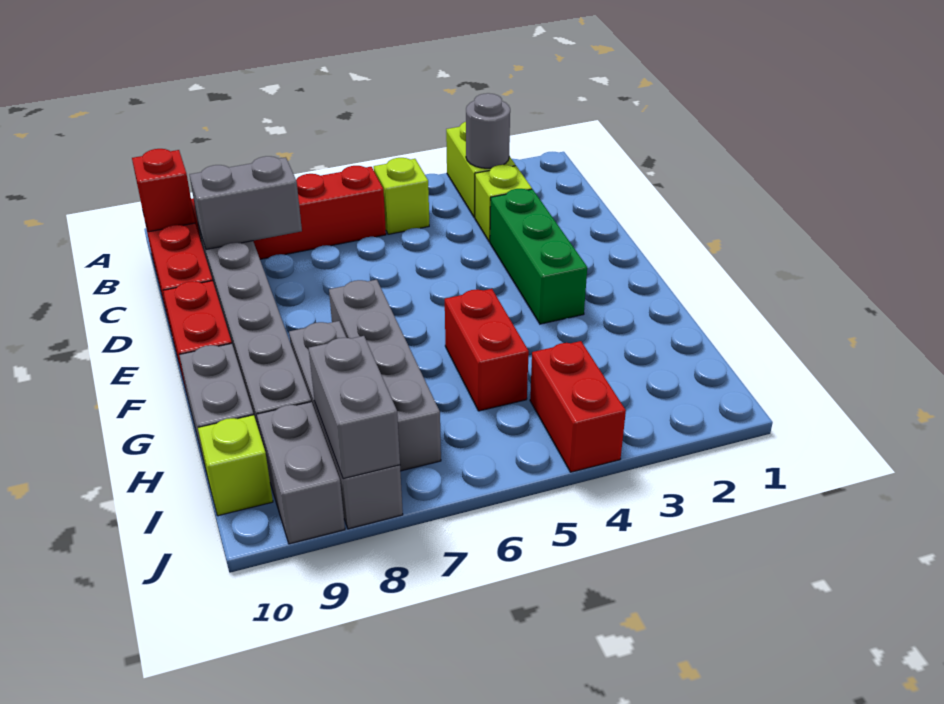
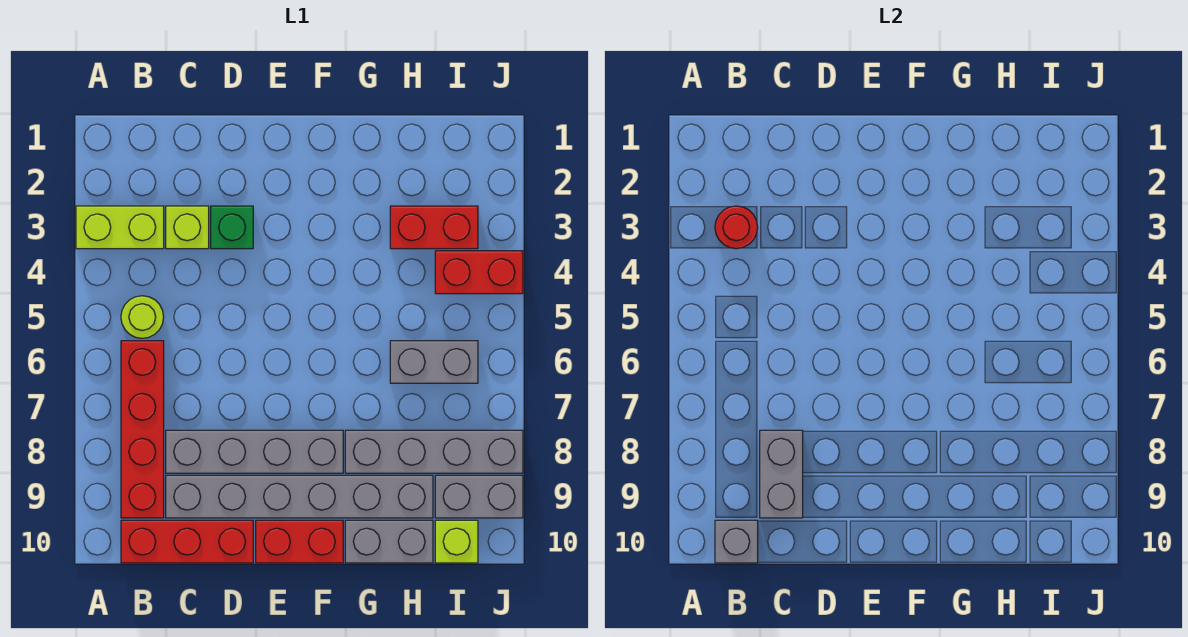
grey round brick B3 level 2 -> red round brick B3 level 2
lime brick B5 level 1 -> lime round brick B5 level 1
red brick B10 level 2 -> grey brick B10 level 2
green brick D3:F3 level 1 -> green brick D3 level 1
grey brick F7:I7 level 1 -> grey brick C8:F8 level 1
red brick G5:H5 level 1 -> red brick H3:I3 level 1
grey brick I8:J8 level 2 -> grey brick H6:I6 level 1

